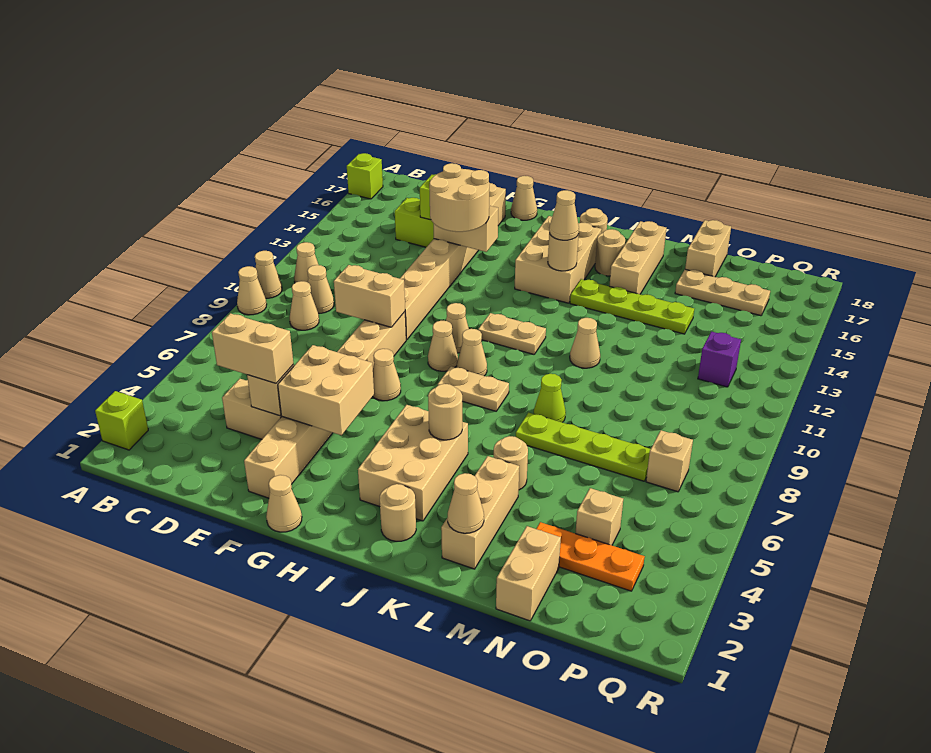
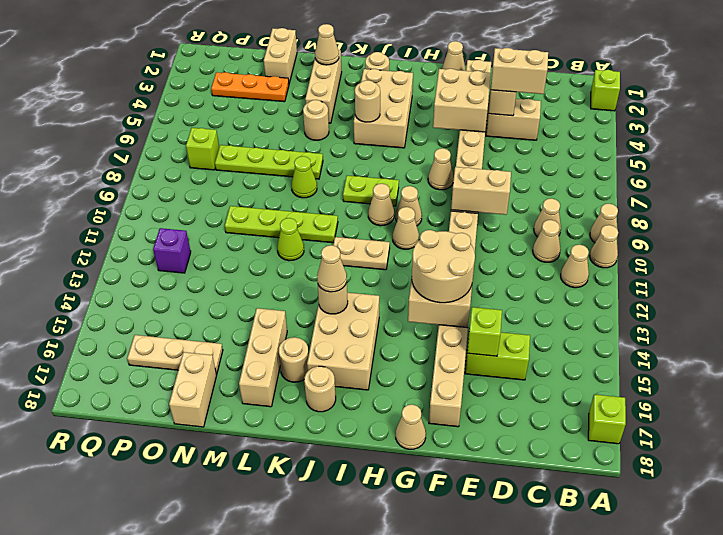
tan plate I8:J8 level 1 -> lime plate I8:J8 level 1
lime plate K14:N14 level 1 -> lime plate K10:N10 level 1
tan cone L11 level 1 -> lime cone L11 level 1
tan brick O4 level 1 -> none
tan brick P7 level 1 -> lime brick P7 level 1

